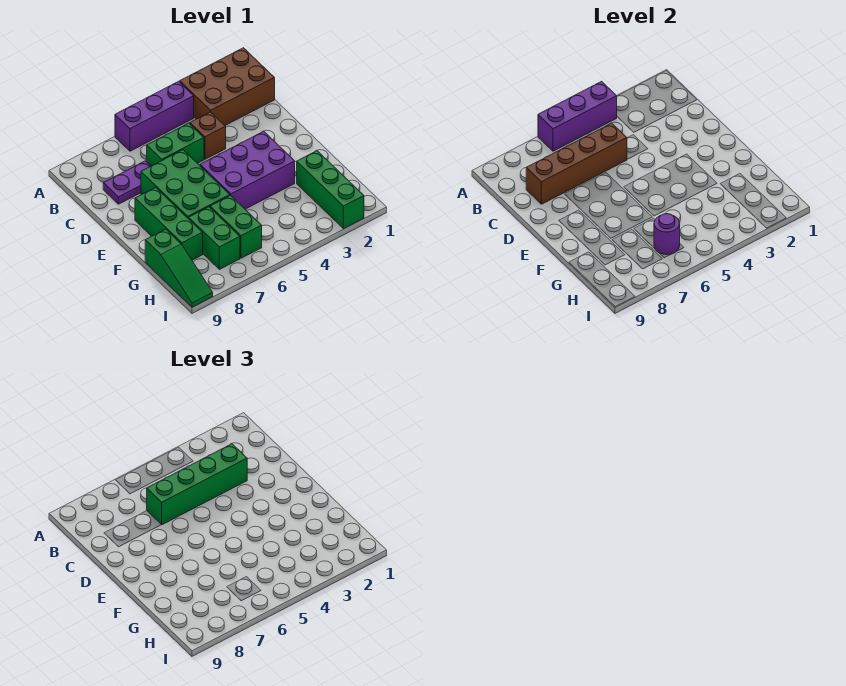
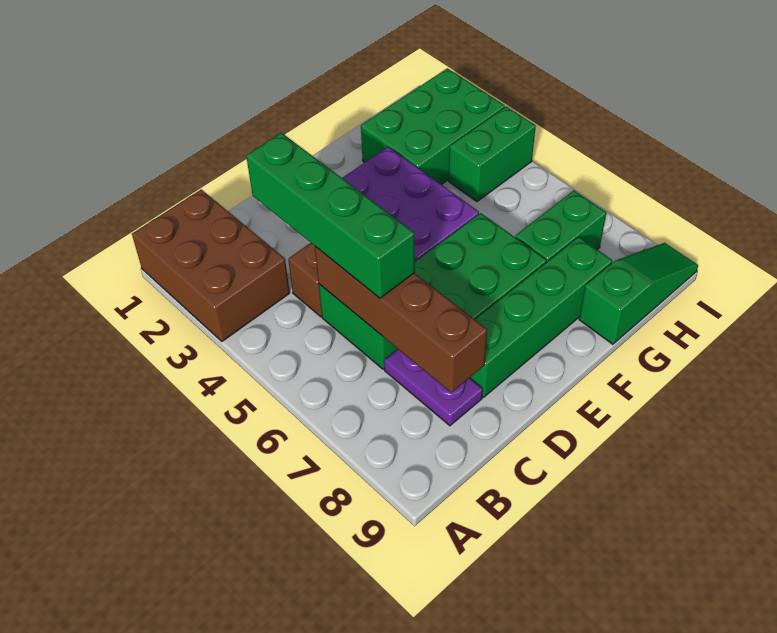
purple brick A4:A6 level 1 -> none
purple brick A4:A6 level 2 -> none
green brick E8:G8 level 1 -> green brick D8:G8 level 1
green brick G2:I2 level 1 -> green brick G2:I3 level 1
green brick G6:H6 level 1 -> green brick H4:I4 level 1
purple round brick H6 level 2 -> none

